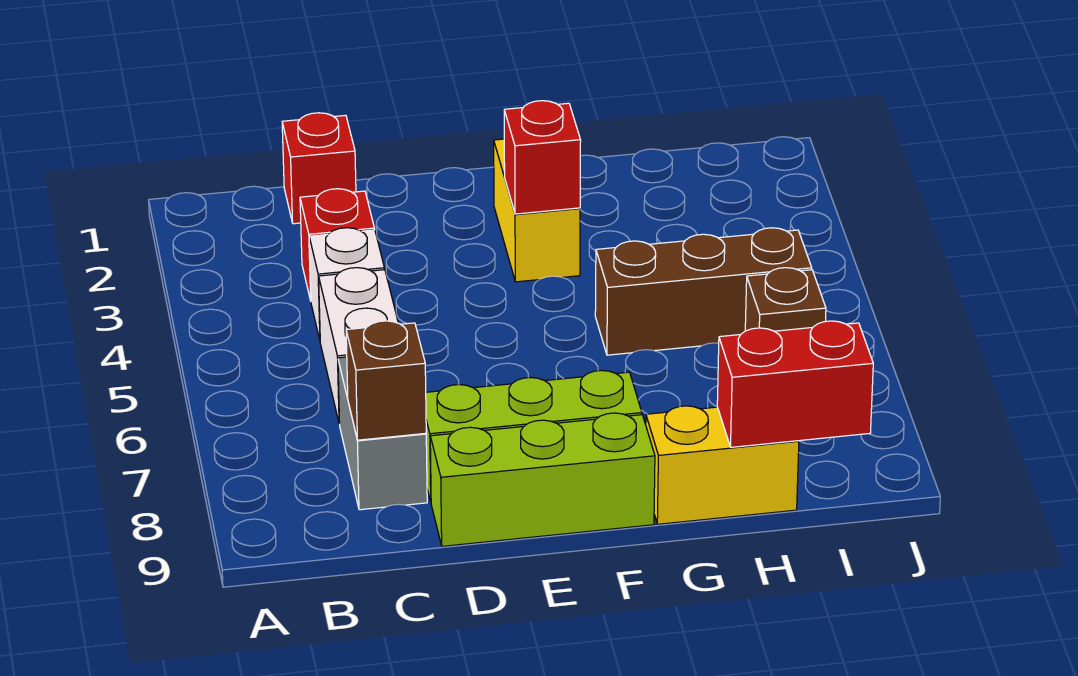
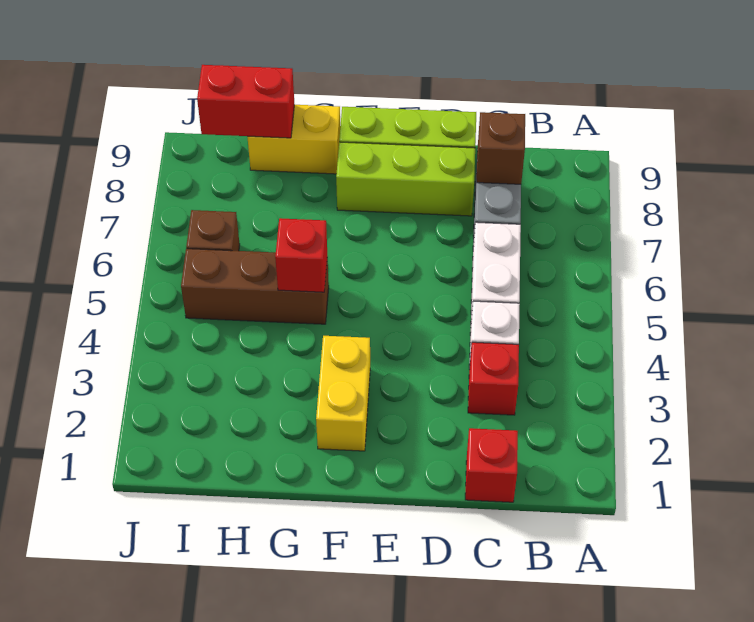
red brick F3 level 2 -> red brick G5 level 2

